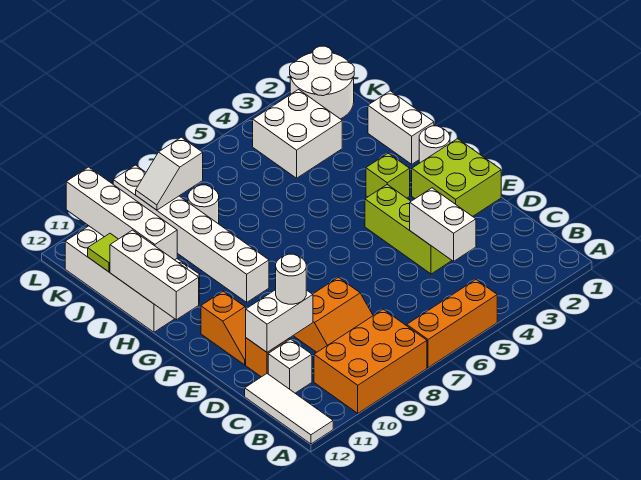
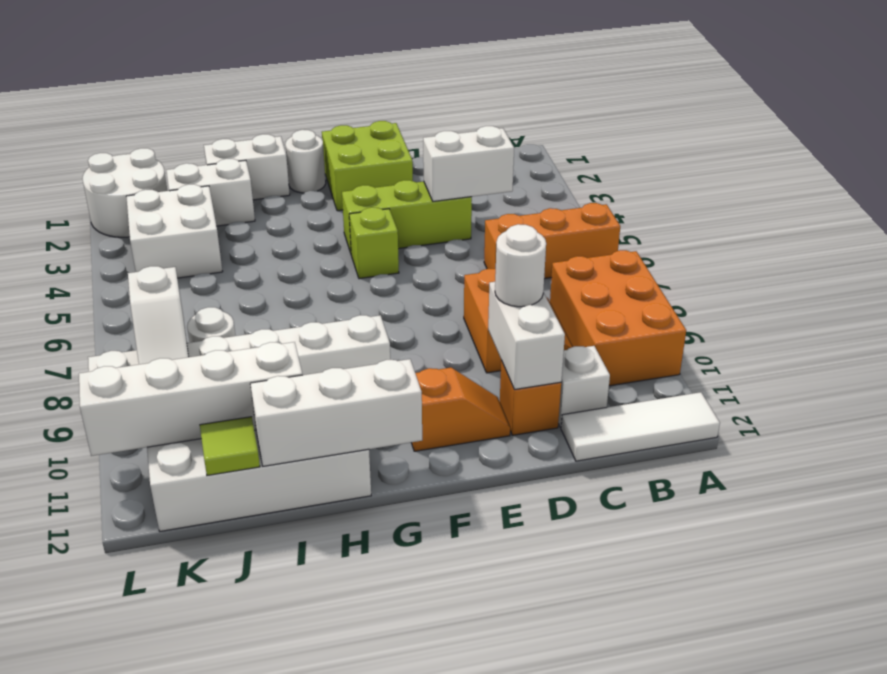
orange brick A5:A7 level 1 -> orange brick A6:C6 level 1
lime brick G3 level 1 -> lime brick F5 level 1
none -> white brick I2:J2 level 1

